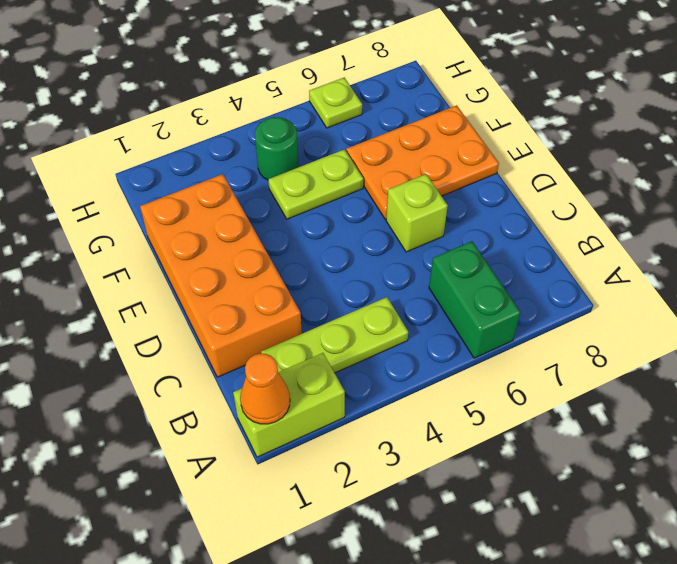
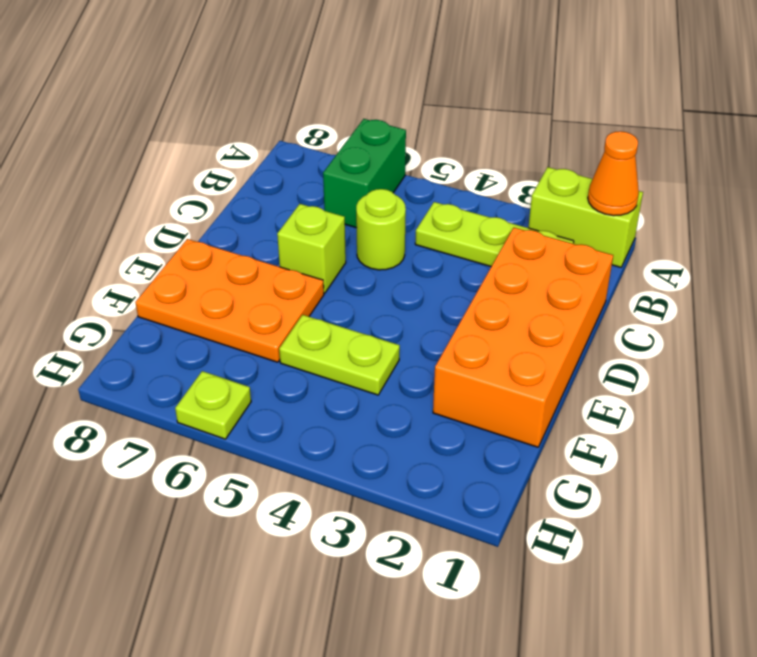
none -> lime round brick C5 level 1
green round brick G4 level 1 -> none

